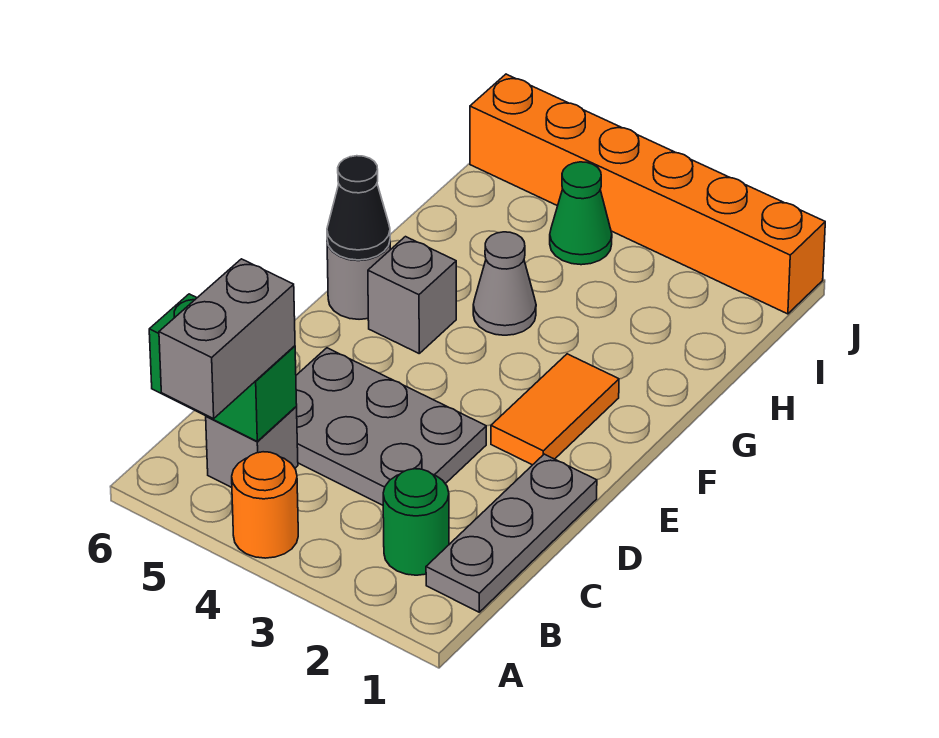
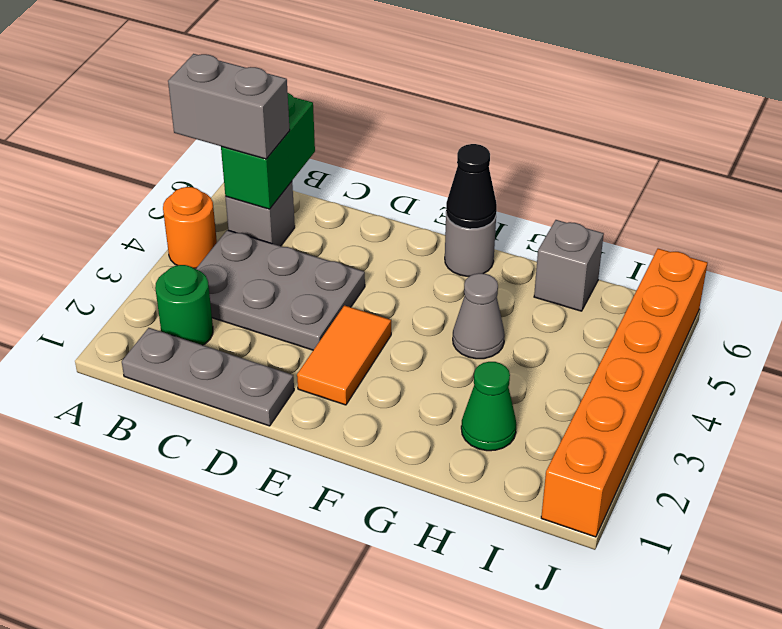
grey plate C3:D5 level 1 -> grey plate B3:D4 level 1
orange tile E2:F2 level 1 -> orange tile E2:E3 level 1
grey brick F5 level 1 -> grey brick H6 level 1
green cone I4 level 1 -> green cone H2 level 1

